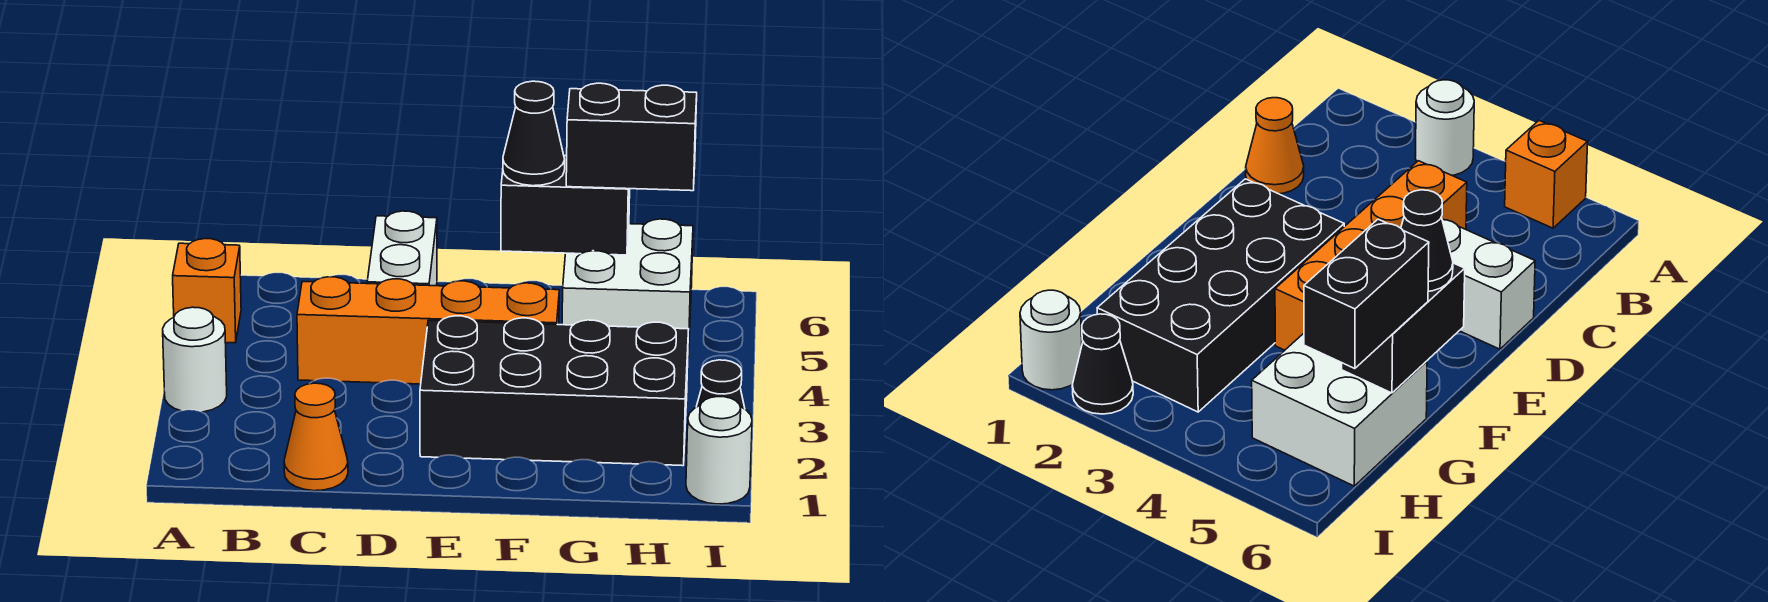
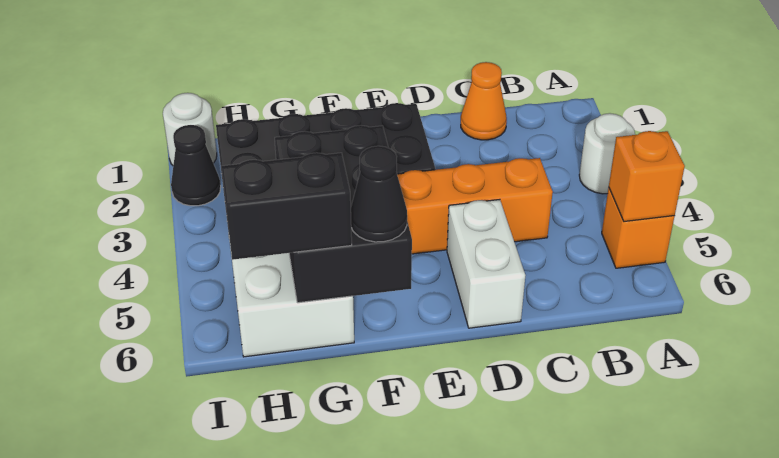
none -> orange brick A5 level 2
black brick F6:G6 level 2 -> black brick F4:G6 level 2

